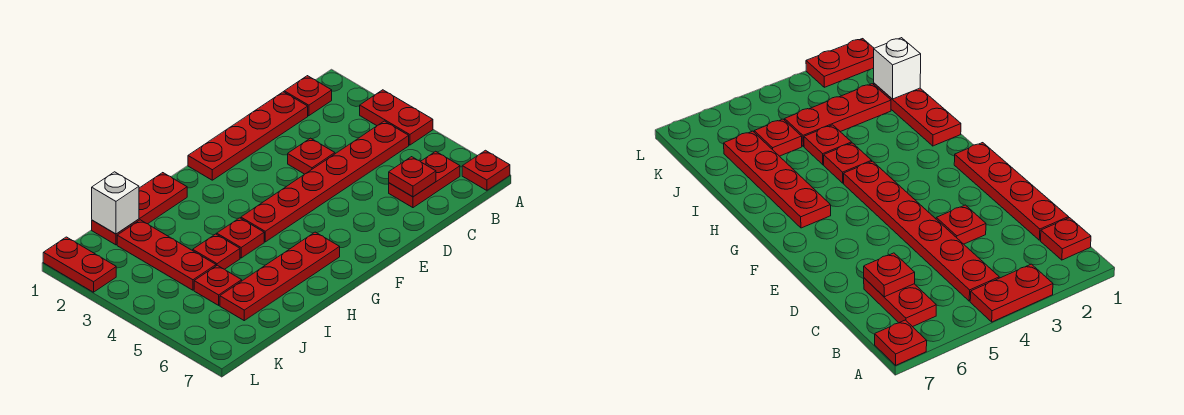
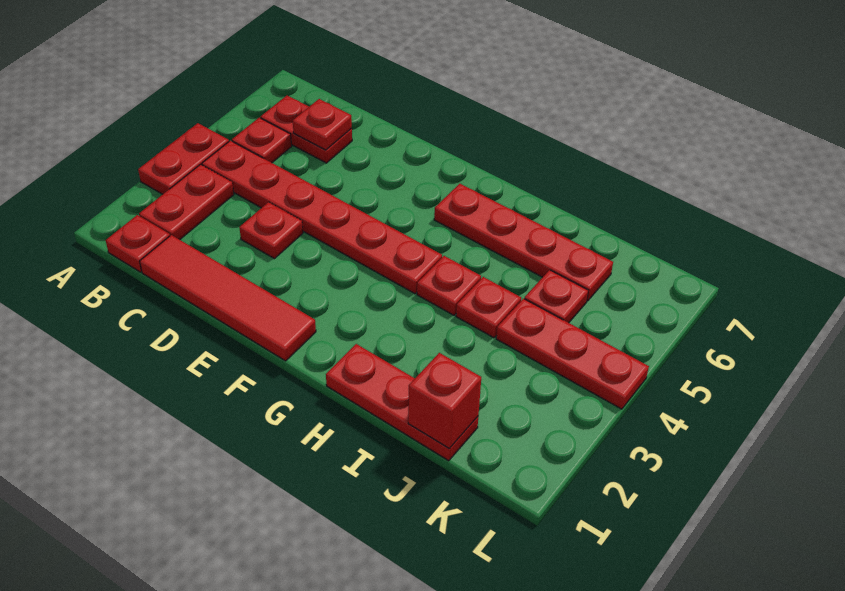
red plate A7 level 1 -> red plate B5 level 1
red plate C1:F1 level 1 -> red tile C1:F1 level 1
white brick J1 level 2 -> red brick J1 level 2
red plate J2:J4 level 1 -> red plate J4:L4 level 1
red plate L1:L2 level 1 -> red plate B2:B3 level 1

